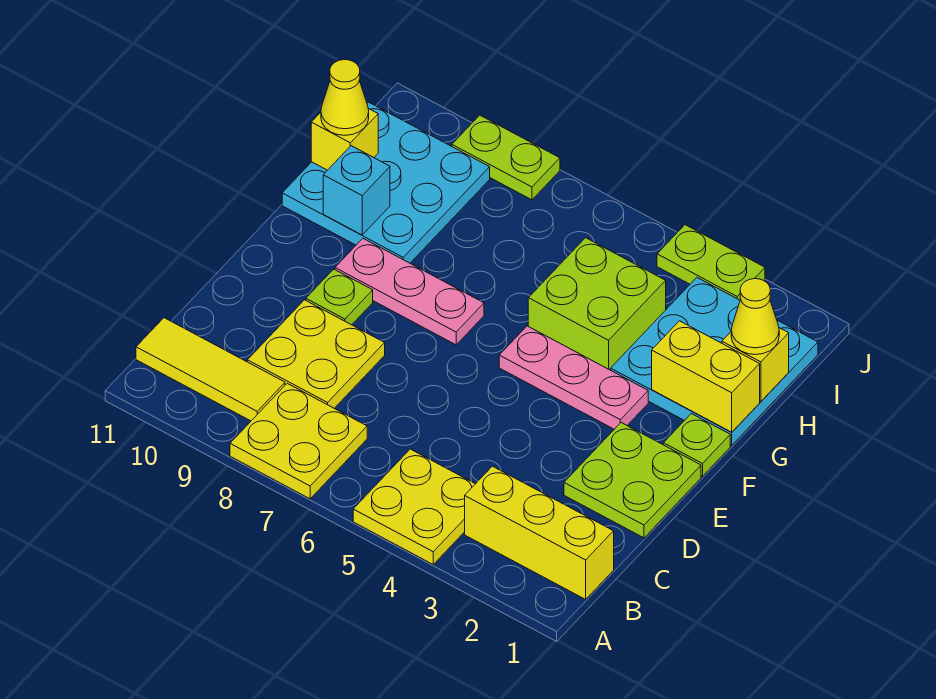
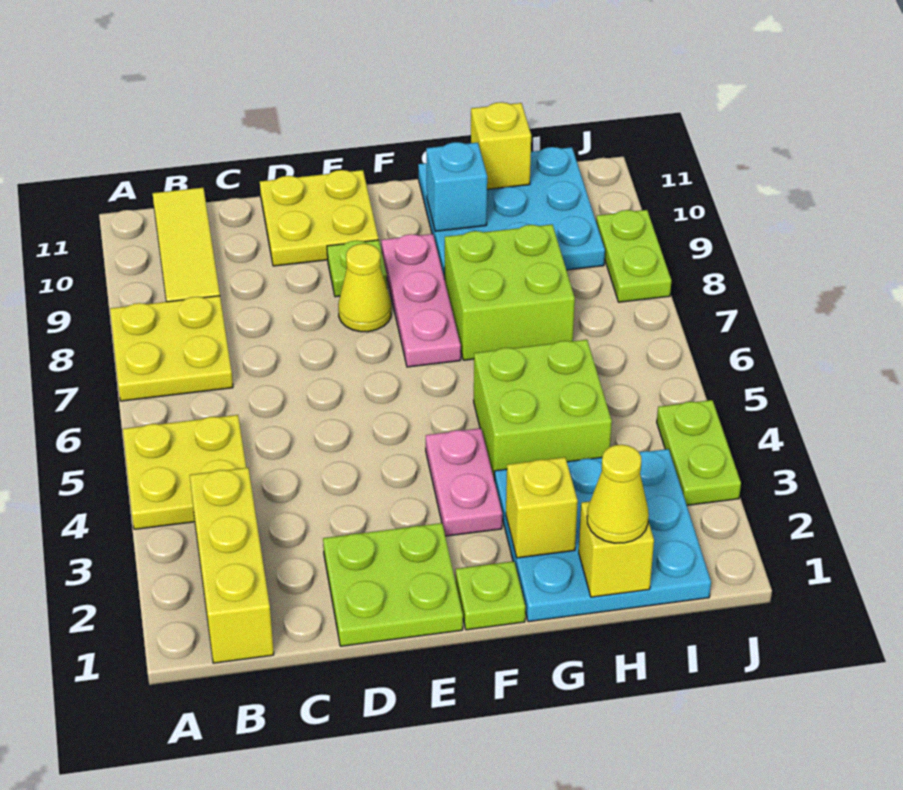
yellow plate C8:D9 level 1 -> yellow plate D10:E11 level 1
pink plate F3:F5 level 1 -> pink plate F3:F4 level 1
yellow brick G1:G2 level 2 -> yellow brick G2 level 2
none -> lime brick G7:H8 level 1
yellow cone H11 level 3 -> yellow cone E8 level 1

